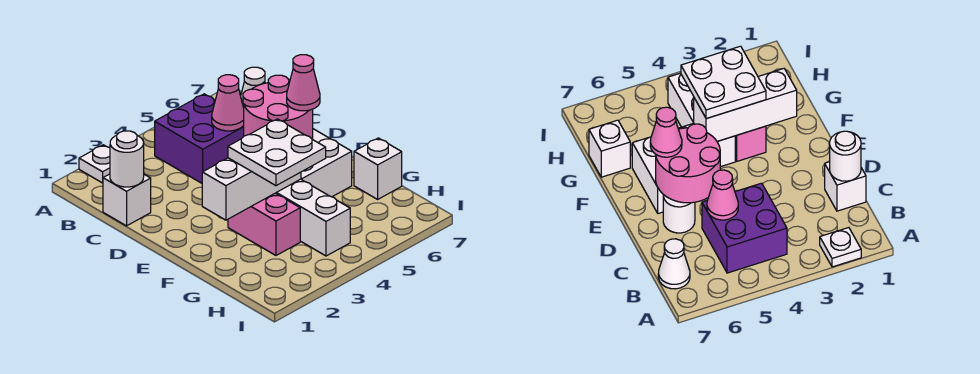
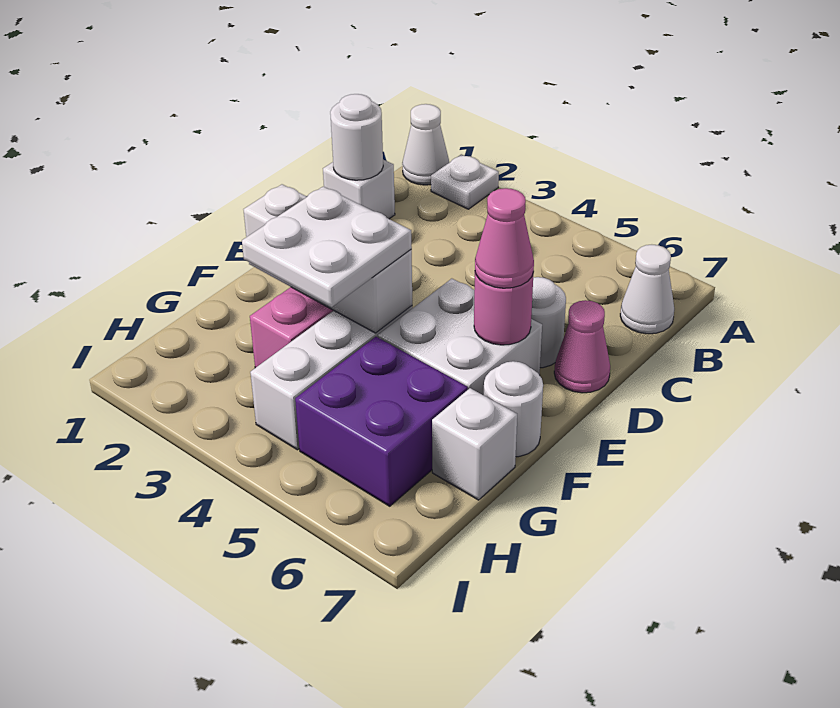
none -> white cone A1 level 1
purple brick B4:C5 level 1 -> purple brick G5:H6 level 1
pink cone C5 level 2 -> pink cone D7 level 1
pink round brick D5:E6 level 2 -> pink round brick E6 level 2
none -> white round brick F7 level 1

